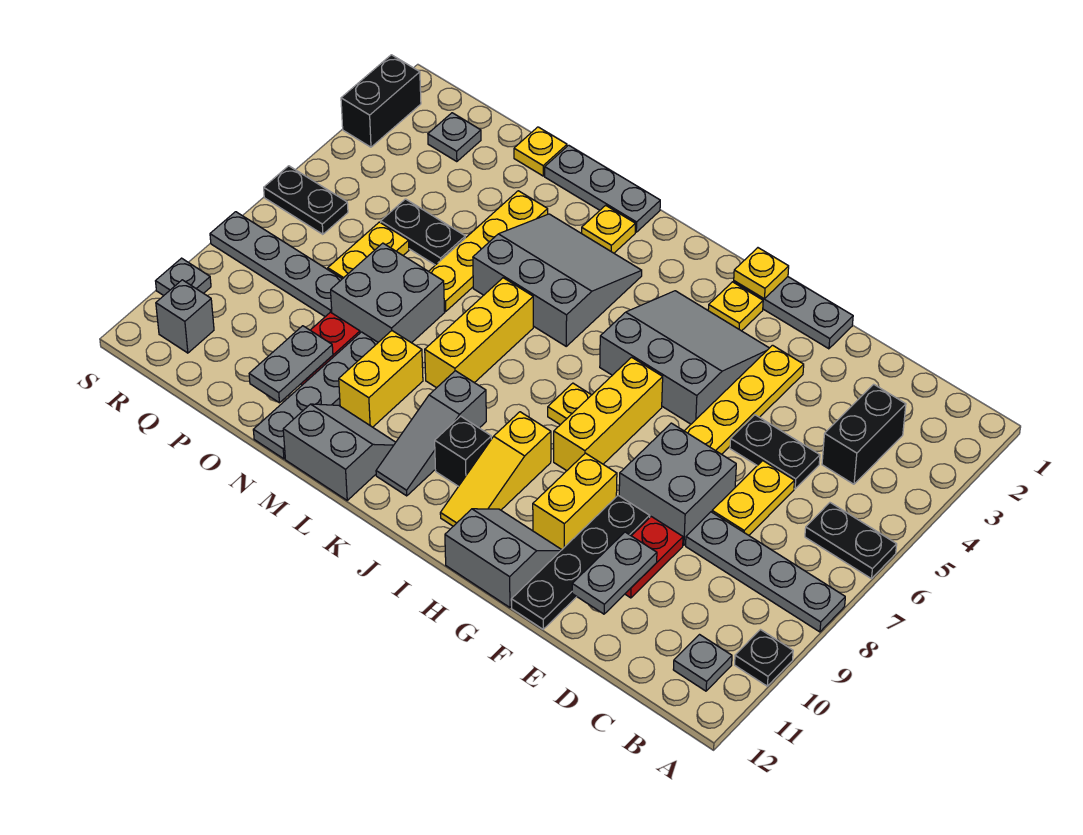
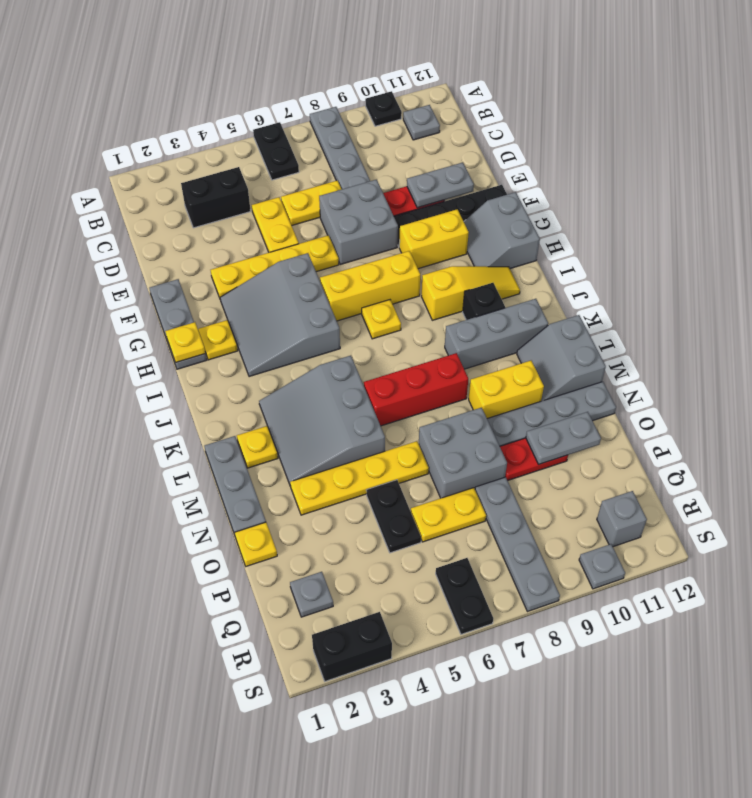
black plate D5:E5 level 1 -> yellow plate D5:E5 level 1
grey slope K9:K11 level 1 top 9 -> grey brick K9:K11 level 1
yellow brick L6:L8 level 1 -> red brick L6:L8 level 1

